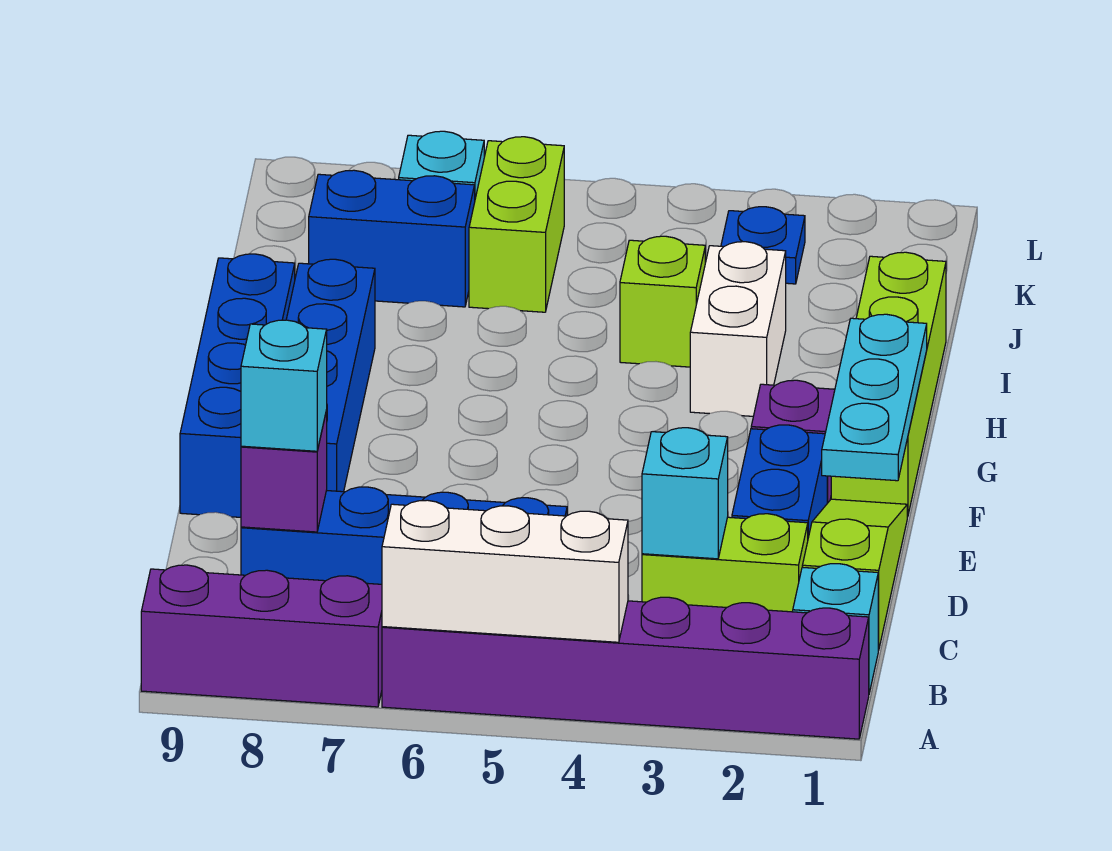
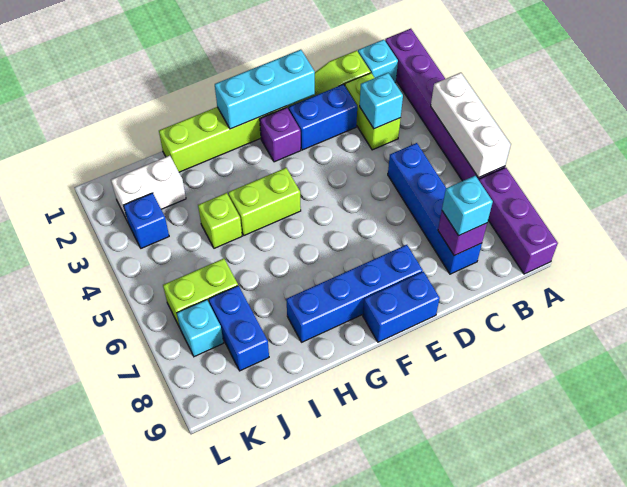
cyan plate E1:G1 level 2 -> cyan brick E1:G1 level 2
blue brick E9:H9 level 1 -> blue brick E9:F9 level 1
none -> lime brick G4:H4 level 1
white brick H3:I3 level 1 -> white brick J2:K2 level 1
blue plate K3 level 1 -> blue brick K3 level 1

